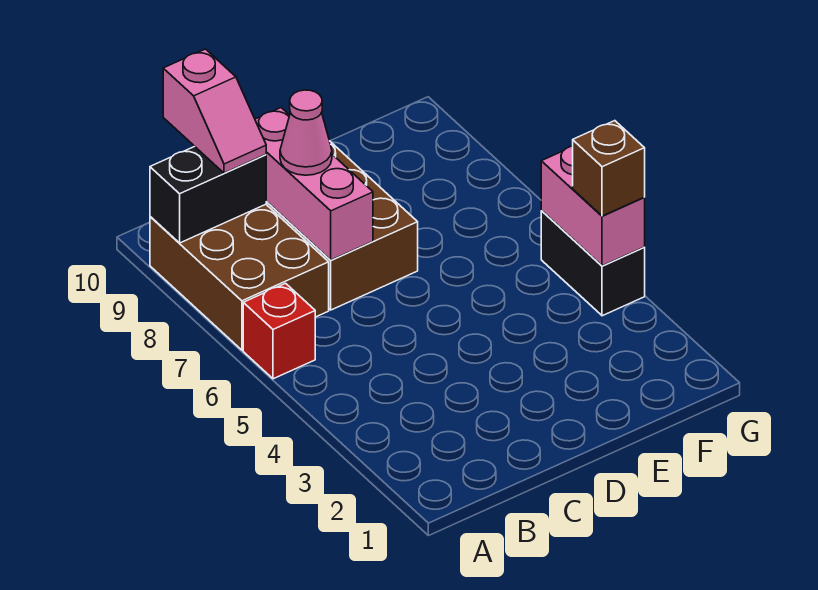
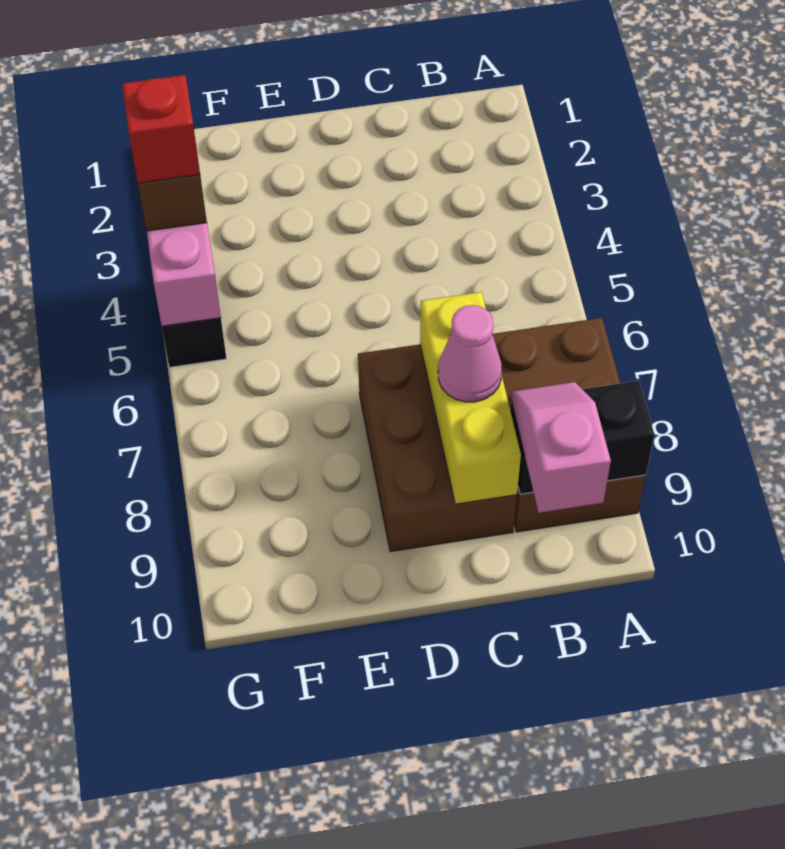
red brick A6 level 1 -> red brick G4 level 4
pink brick C7:C9 level 2 -> yellow brick C7:C9 level 2

